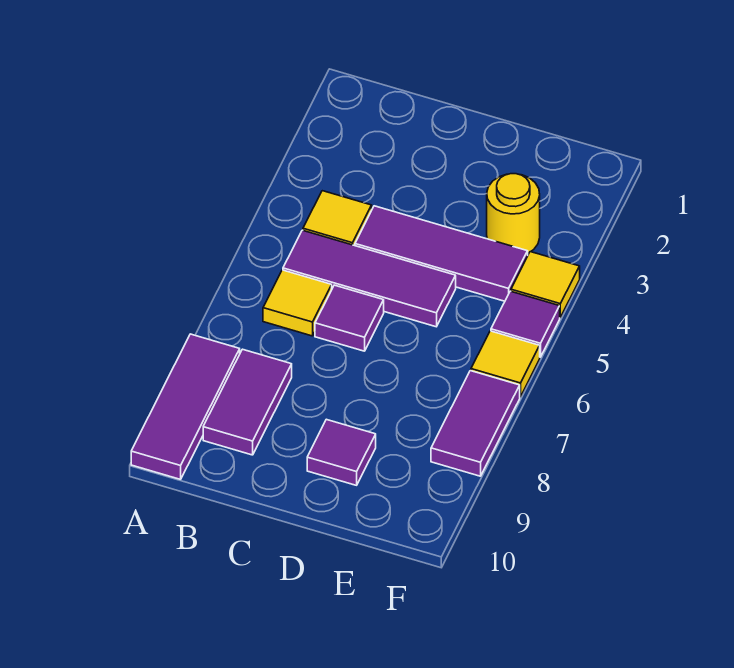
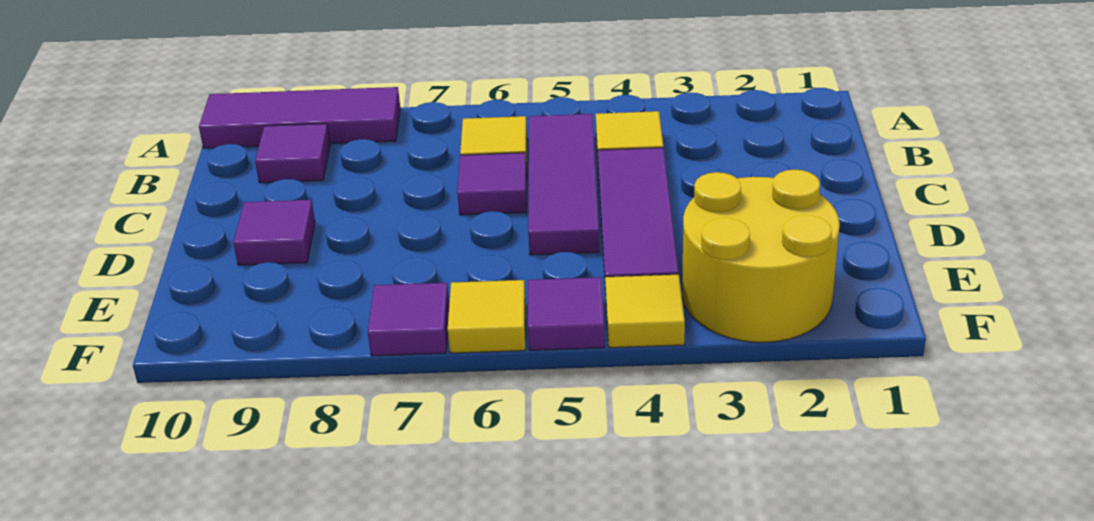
purple tile B8:B9 level 1 -> purple tile B9 level 1
yellow round brick E3 level 1 -> yellow round brick E2:F3 level 1
purple tile F7:F8 level 1 -> purple tile F7 level 1

